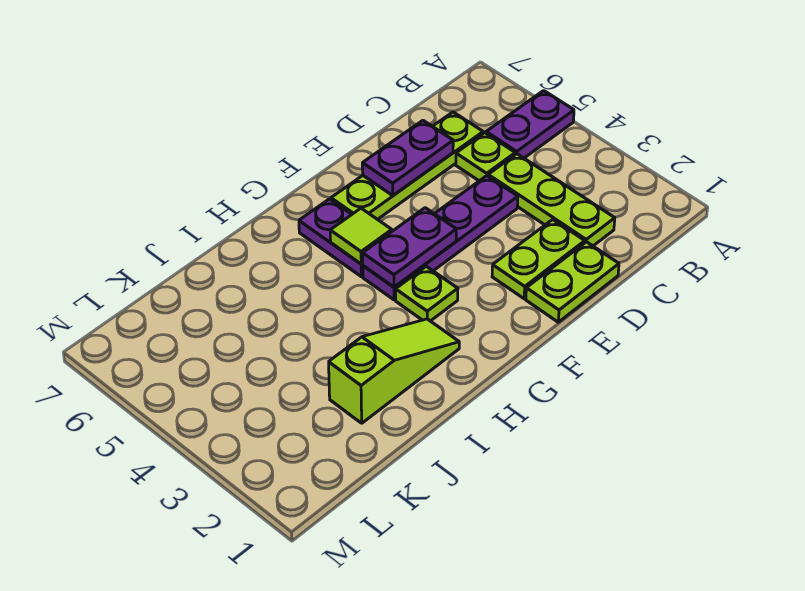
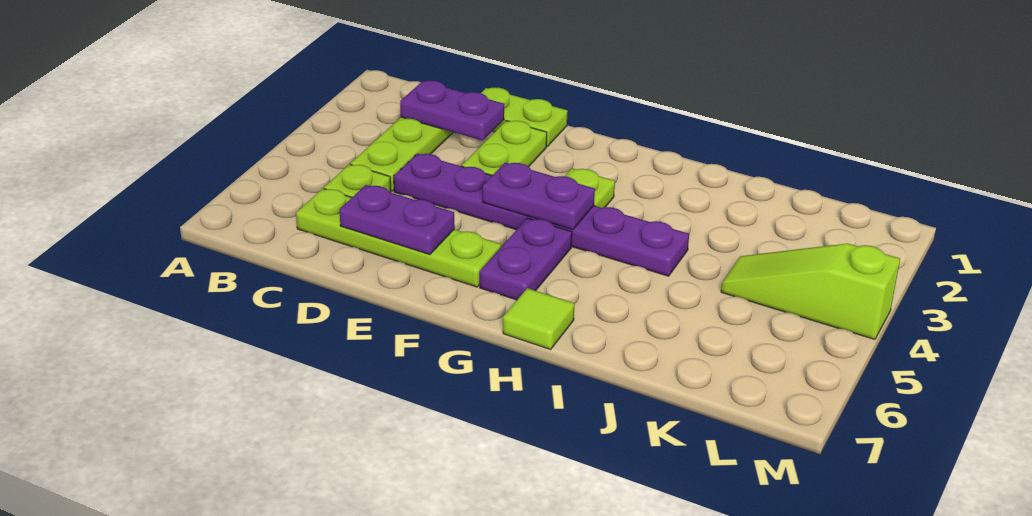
purple plate A5:B5 level 1 -> purple plate C2:D2 level 2
lime plate D2:E2 level 1 -> lime plate E2:E3 level 1
purple plate D4:G4 level 1 -> purple plate D4:I4 level 1
lime tile G5 level 2 -> lime tile H7 level 1
lime slope H2:J2 level 1 top J -> lime slope K4:M4 level 1 top M

